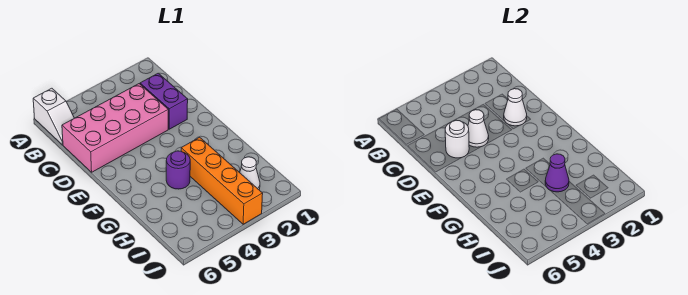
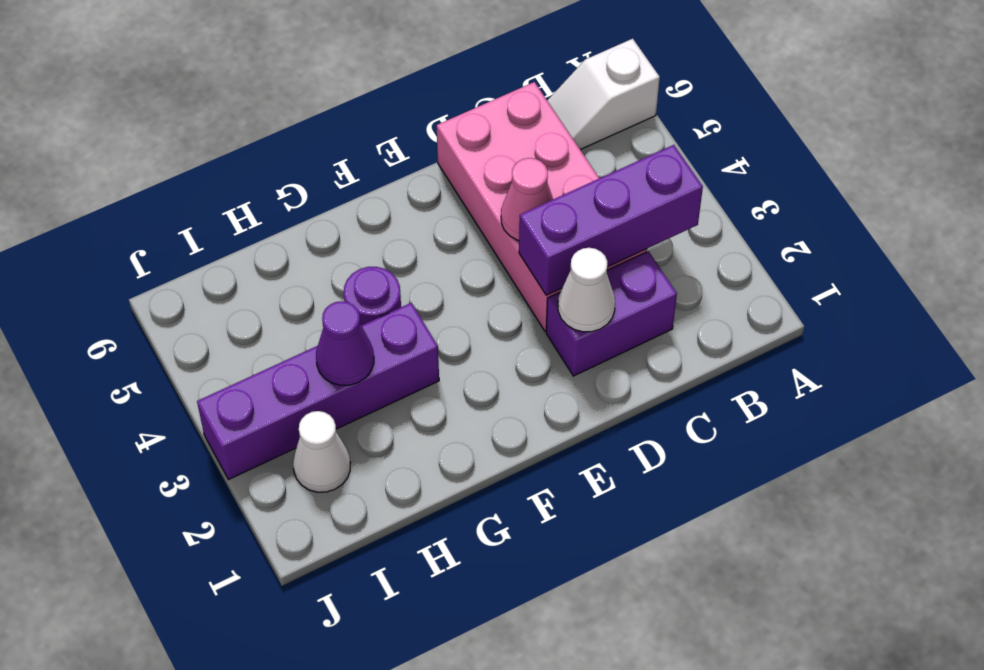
none -> purple brick B3:D3 level 2
white cone D4 level 2 -> pink cone D4 level 2
white round brick D5 level 2 -> none
orange brick G3:J3 level 1 -> purple brick G3:J3 level 1

